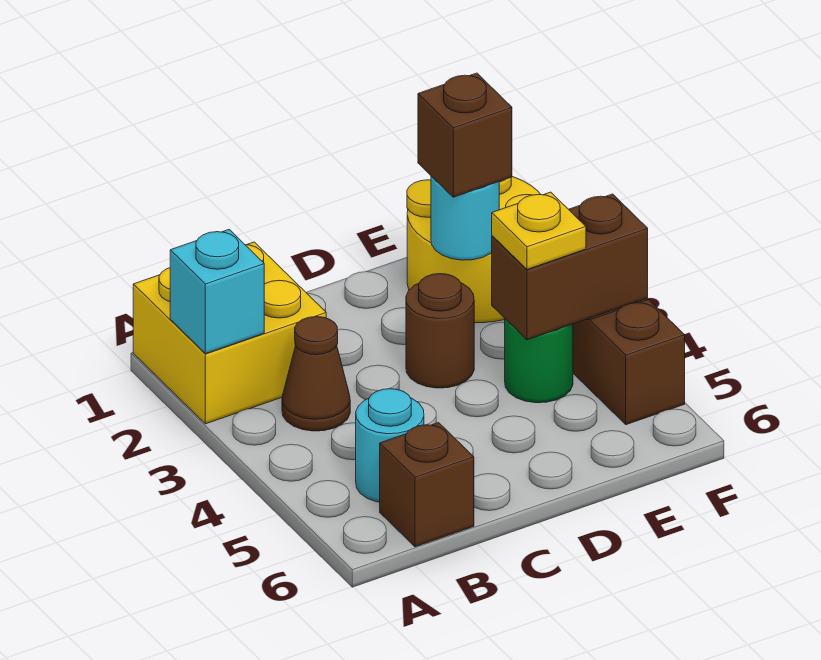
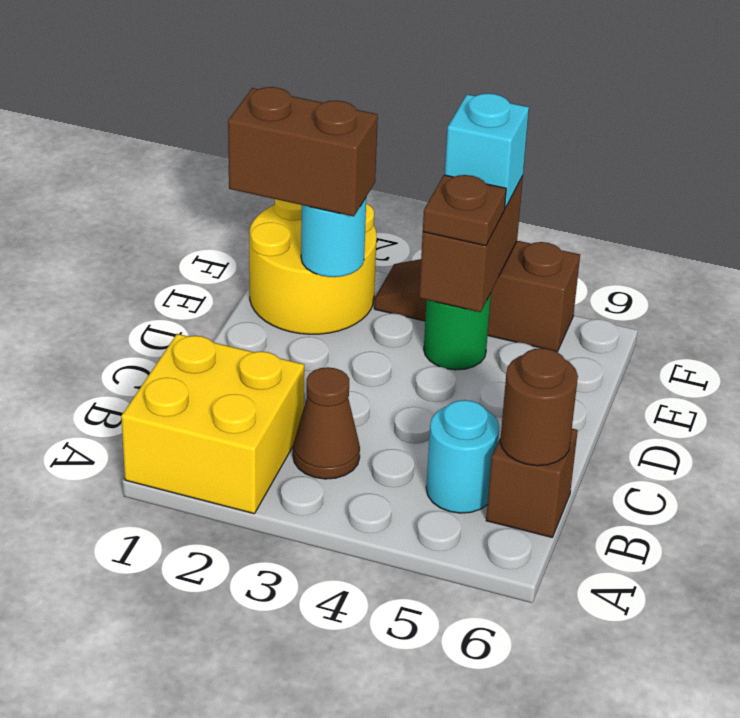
cyan brick A2 level 2 -> cyan brick F4 level 3
brown round brick D3 level 1 -> brown round brick B6 level 2
brown brick E2 level 3 -> brown brick E1:E2 level 3
yellow plate E4 level 3 -> brown plate E4 level 3

